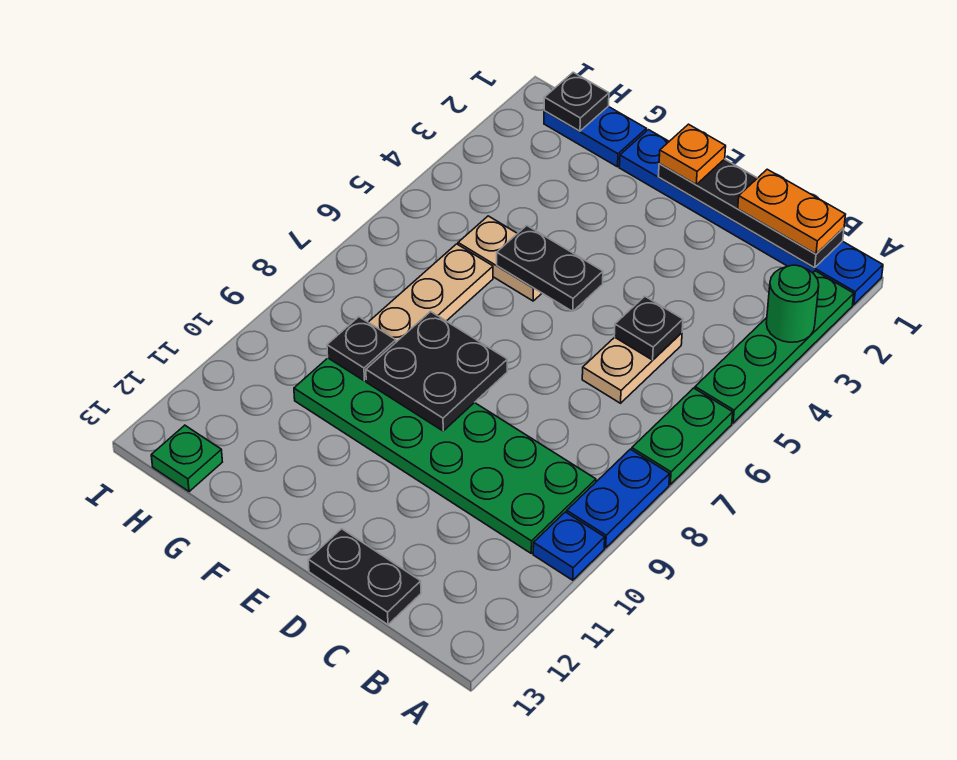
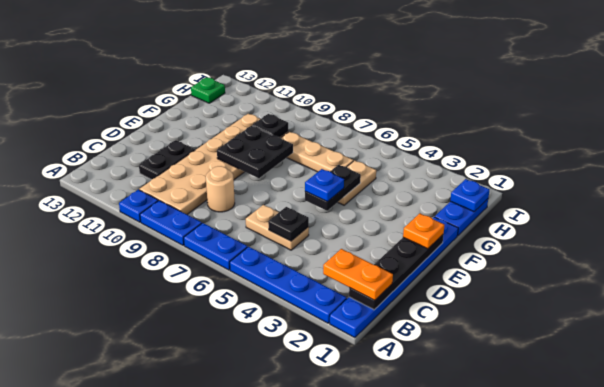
green plate A2:A5 level 1 -> blue plate A2:A5 level 1
green round brick A3 level 2 -> none
green plate A6:A7 level 1 -> blue plate A6:A7 level 1
orange plate B1:C1 level 3 -> orange plate B1:B2 level 3
green plate B9:G10 level 1 -> tan plate B9:G10 level 1
none -> tan round brick C8 level 1
black plate C13:D13 level 1 -> black plate C11:D11 level 1
none -> blue plate E5 level 3
black plate H1 level 2 -> blue plate H1 level 2

